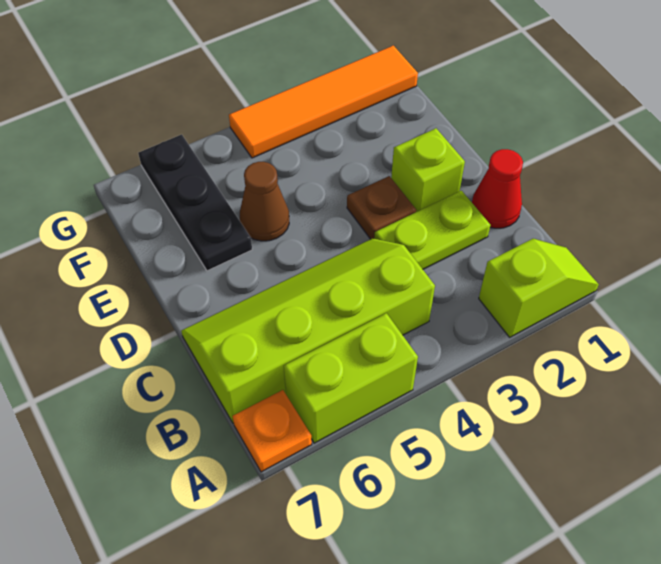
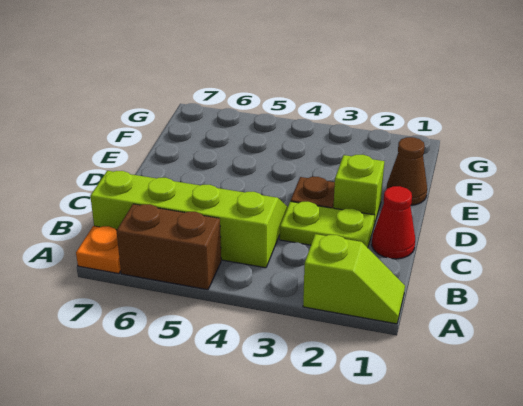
lime brick A5:A6 level 1 -> brown brick A5:A6 level 1
brown cone E5 level 1 -> brown cone E1 level 1
black plate E6:G6 level 1 -> none
orange tile G1:G4 level 1 -> none

